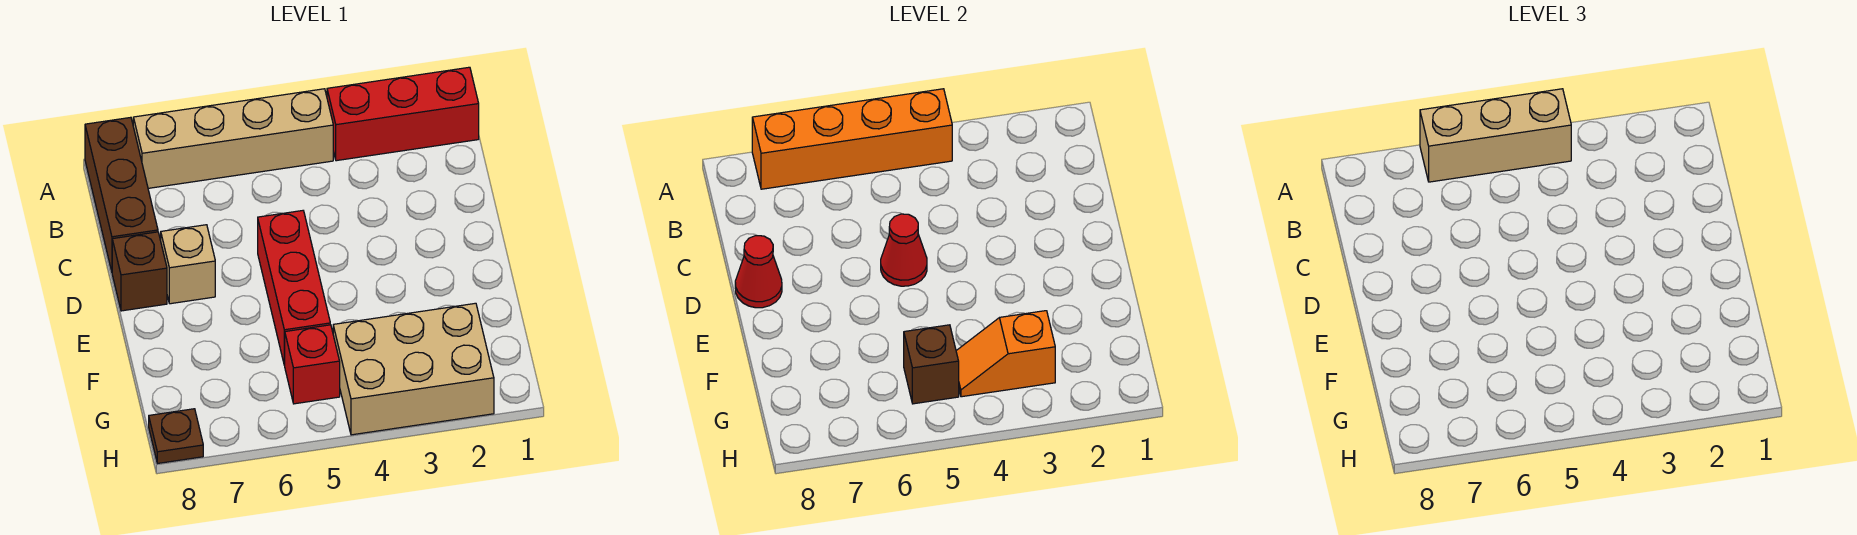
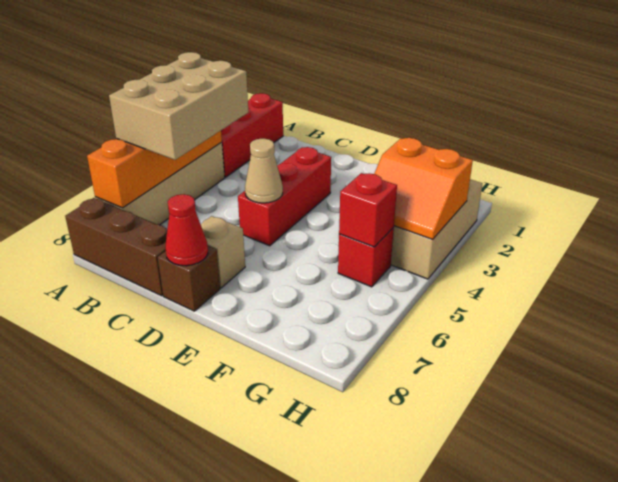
tan brick A4:A6 level 3 -> tan brick A4:B6 level 3
red brick D5:F5 level 1 -> red brick D3:D5 level 1
red cone D5 level 2 -> tan cone D5 level 2
orange slope G3:G4 level 2 top 3 -> orange slope G3:H4 level 2 top 3
brown brick G5 level 2 -> red brick G5 level 2
brown plate H8 level 1 -> none

